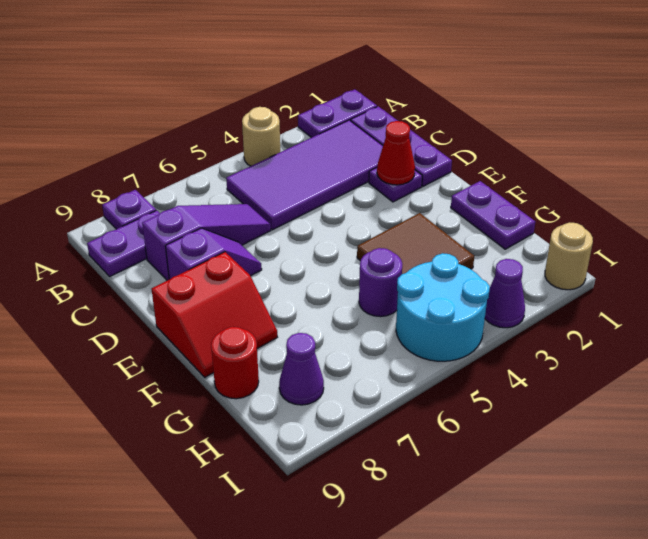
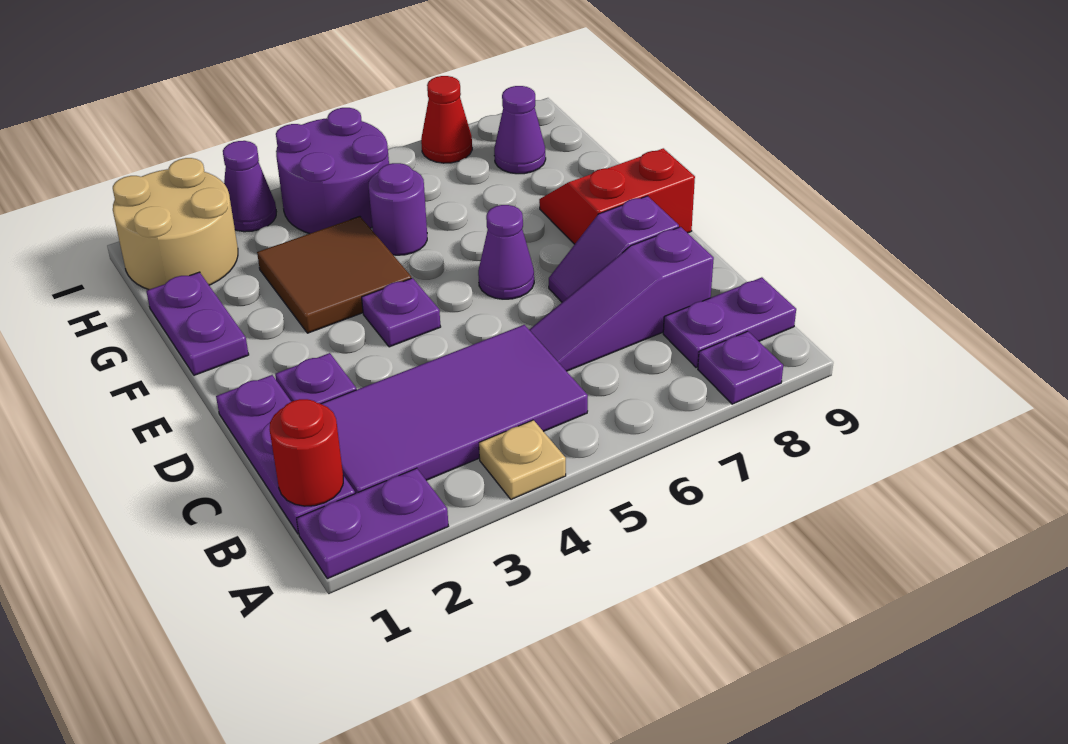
tan round brick A4 level 1 -> tan plate A4 level 1
red cone D2 level 2 -> red cone I7 level 1
none -> purple plate E4 level 1
none -> purple cone E6 level 1
red round brick G9 level 1 -> red round brick B1 level 2
cyan round brick H4:I5 level 1 -> purple round brick H4:I5 level 1
tan round brick I1 level 1 -> tan round brick H1:I2 level 1

